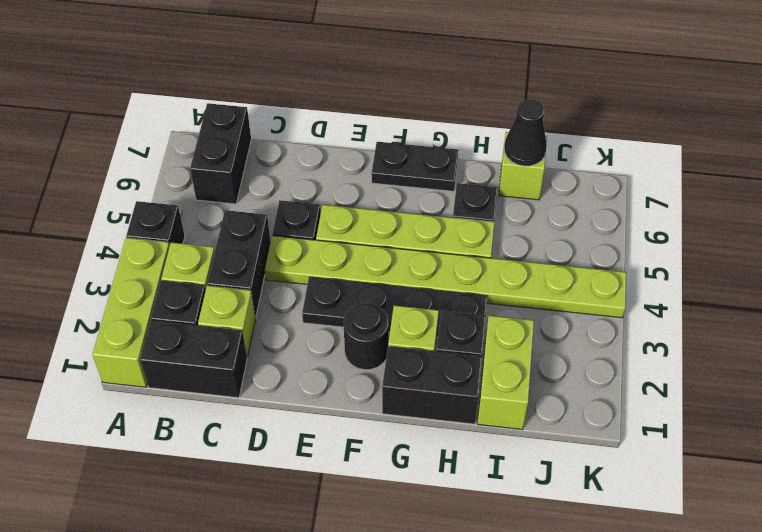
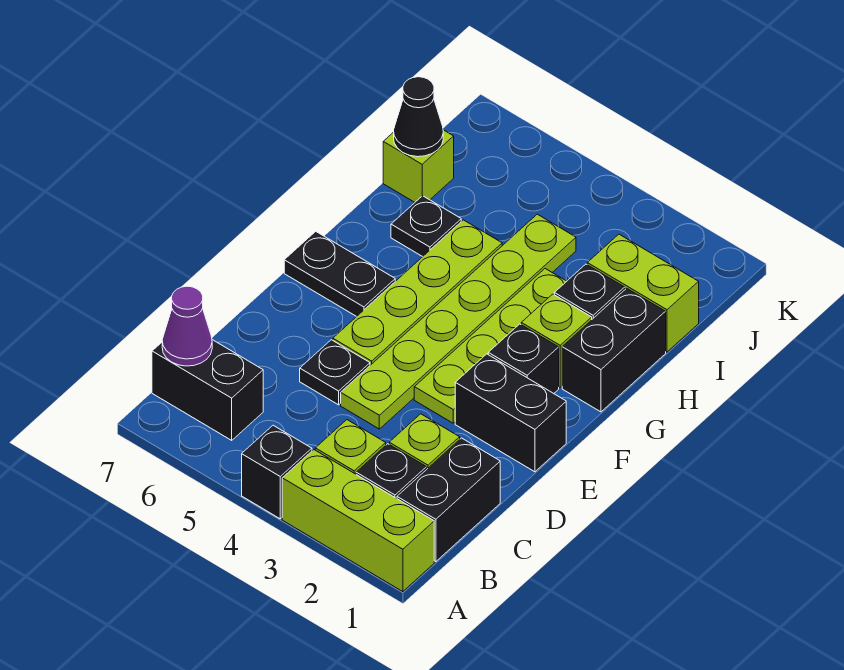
none -> purple cone B7 level 2
black brick C3:C4 level 1 -> black brick E1:E2 level 1
lime plate D4:K4 level 1 -> lime plate D4:I4 level 1
black plate E3:H3 level 1 -> lime plate E3:H3 level 1
black round brick F2 level 1 -> black brick F2 level 1
black plate F7:G7 level 1 -> black plate F6:F7 level 1

